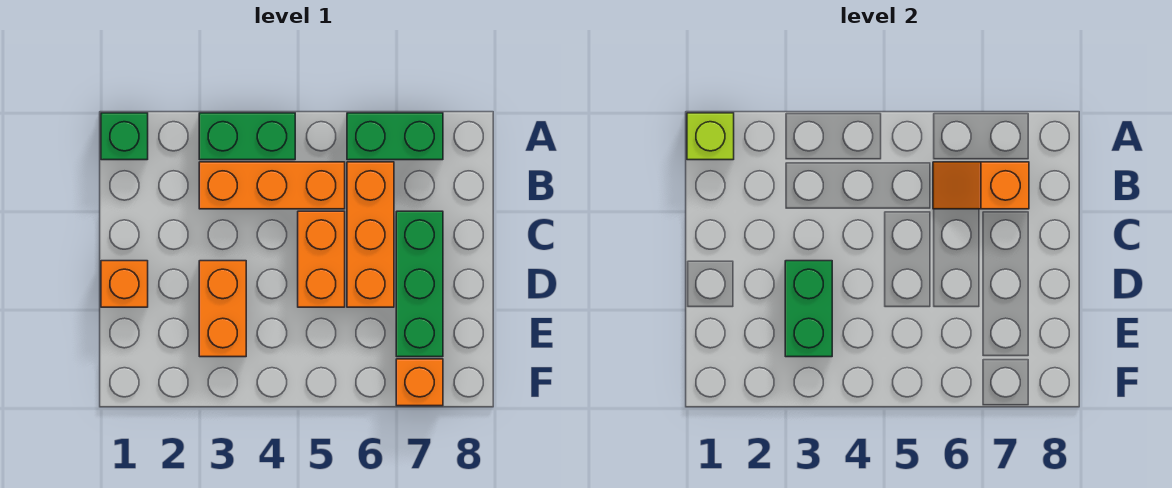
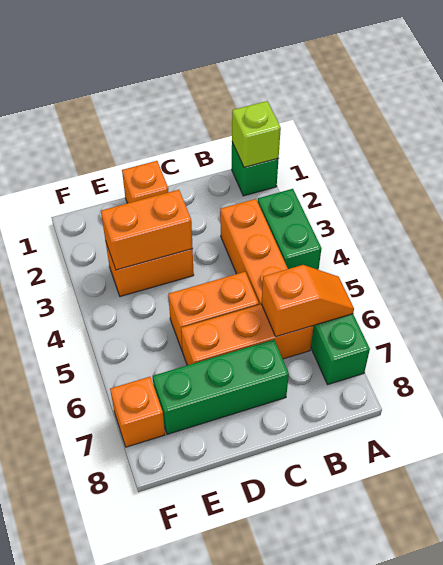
orange slope B6:B7 level 2 top 7 -> orange slope A6:B6 level 2 top B
green brick D3:E3 level 2 -> orange brick D3:E3 level 2

